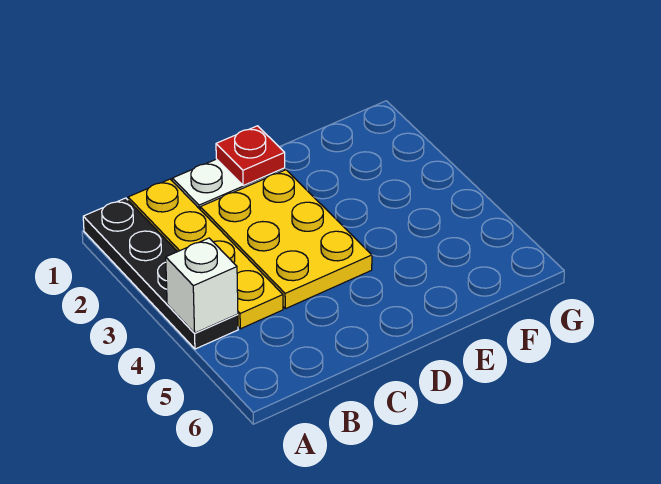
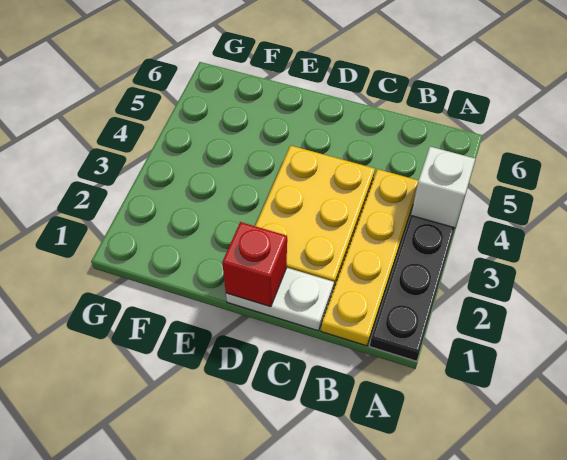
red plate D1 level 2 -> red brick D1 level 2

